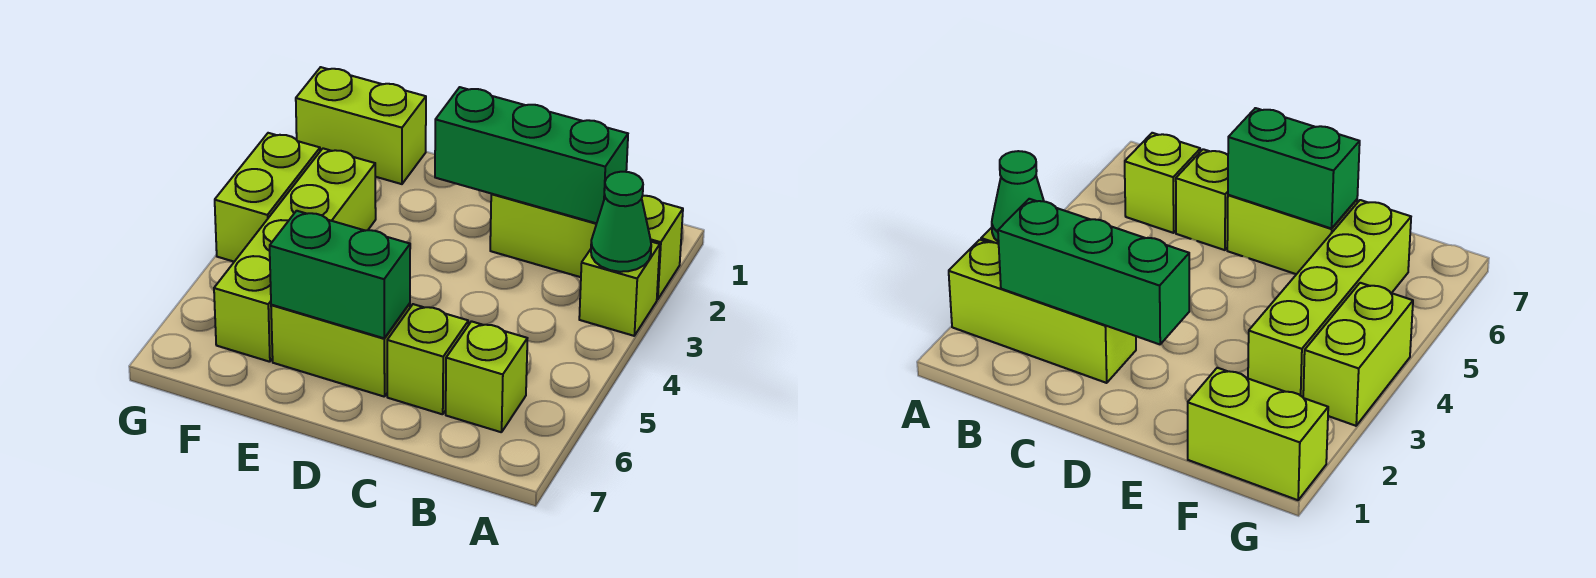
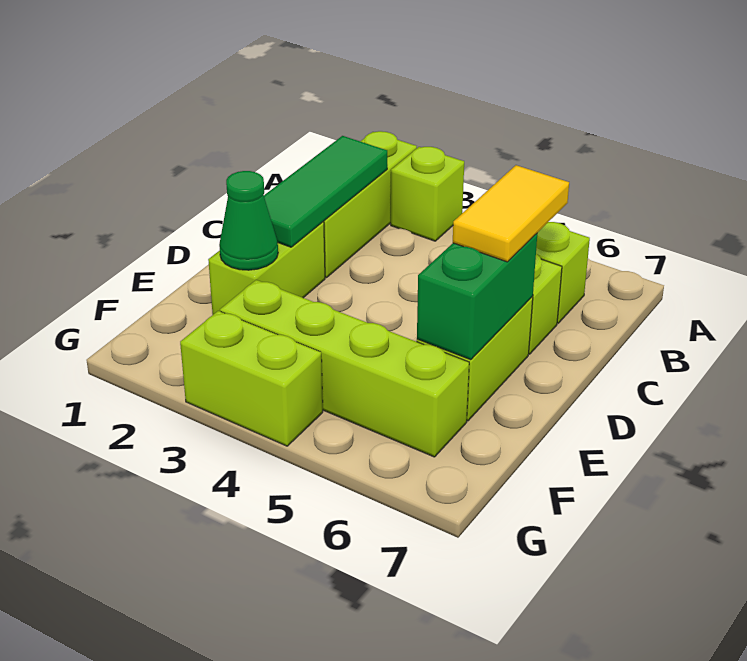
green cone A3 level 2 -> green cone E2 level 2
green brick B2:D2 level 2 -> green tile B2:D2 level 2
none -> yellow tile C6:D6 level 3
lime brick F1:G1 level 1 -> lime brick D2:E2 level 1

